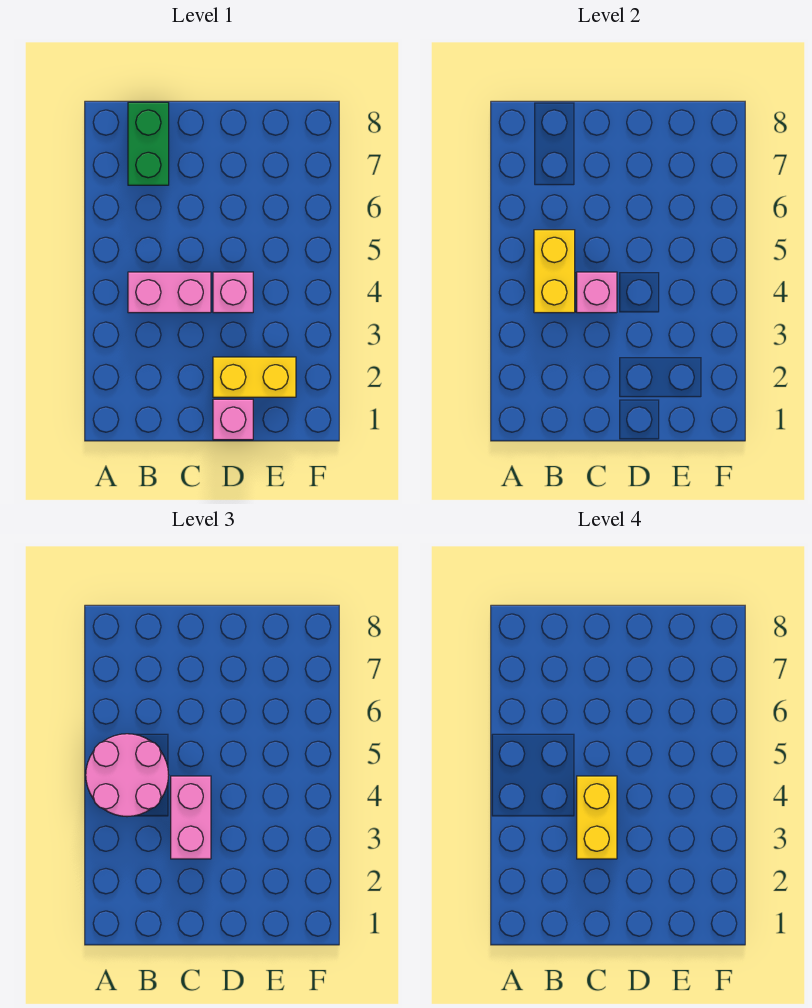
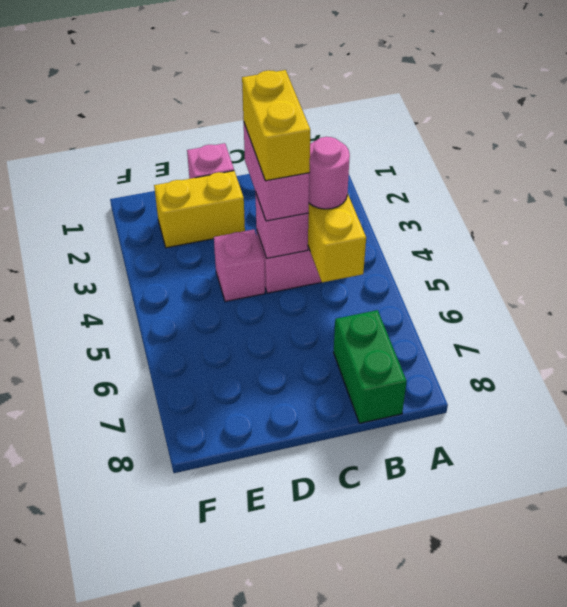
pink round brick A4:B5 level 3 -> pink round brick B4 level 3

